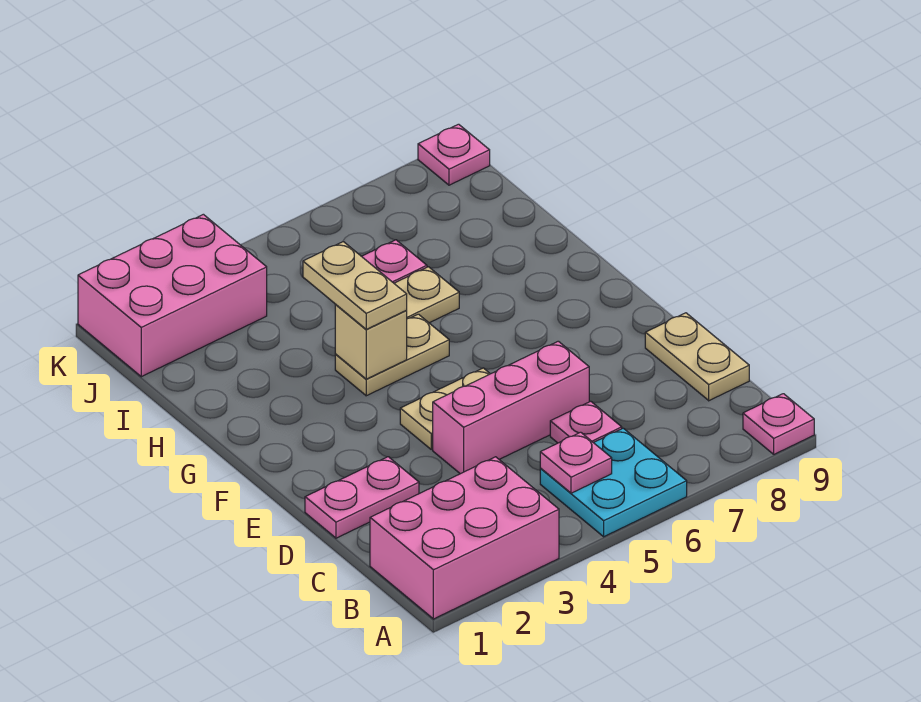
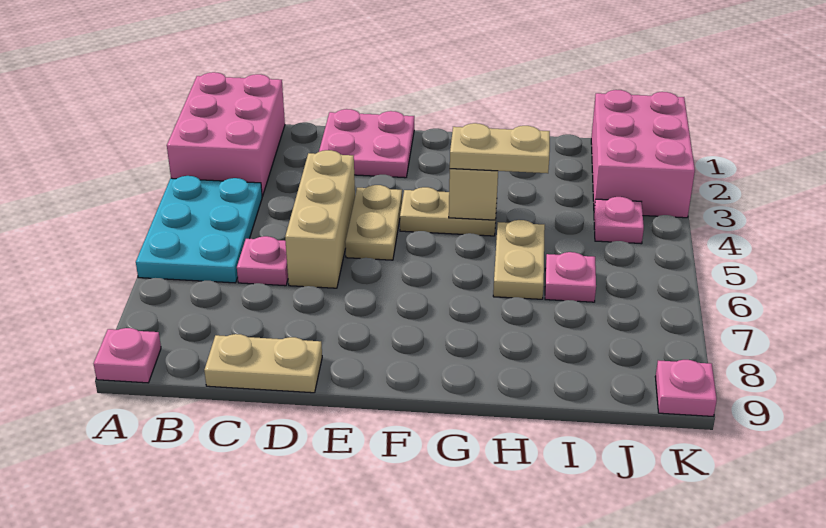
cyan plate A5:B6 level 1 -> cyan plate A4:B6 level 1
pink plate B5 level 2 -> pink plate J4 level 1
pink plate D1:D2 level 1 -> pink plate D1:E2 level 1
pink brick D4:D6 level 1 -> tan brick D4:D6 level 1
tan plate G4:G5 level 1 -> tan plate F4:G4 level 1

